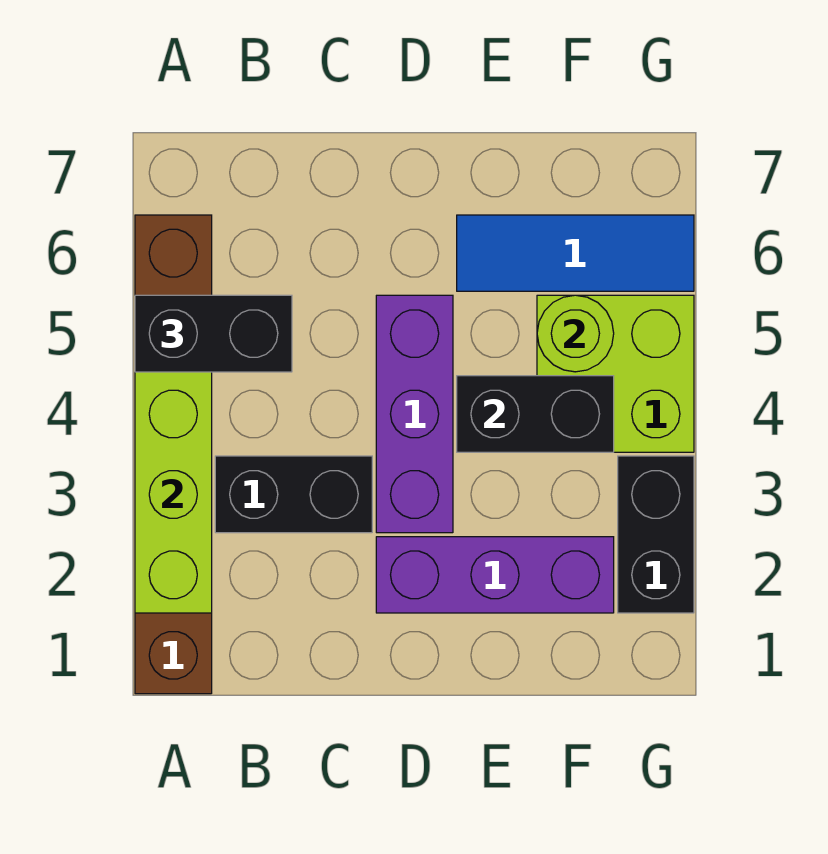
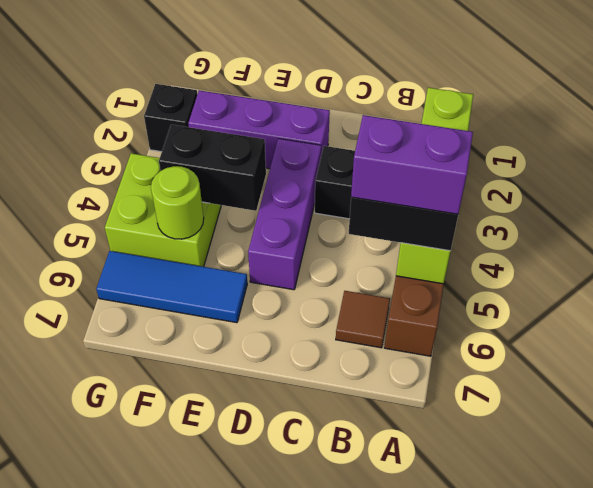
none -> purple brick A5:B5 level 4
none -> brown tile B6 level 1
black brick G2:G3 level 1 -> black brick G2 level 1

